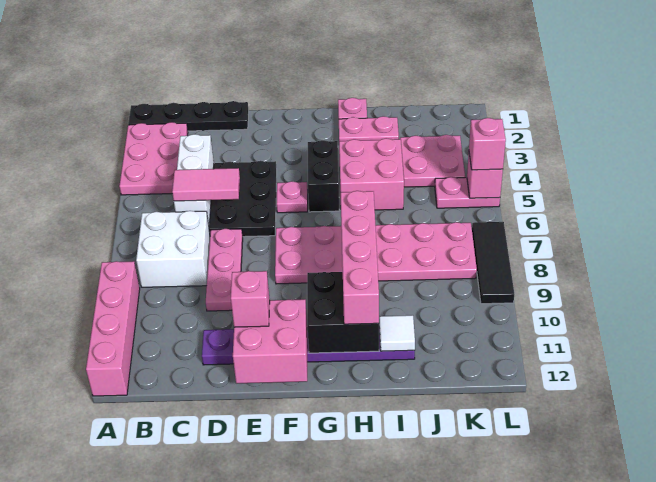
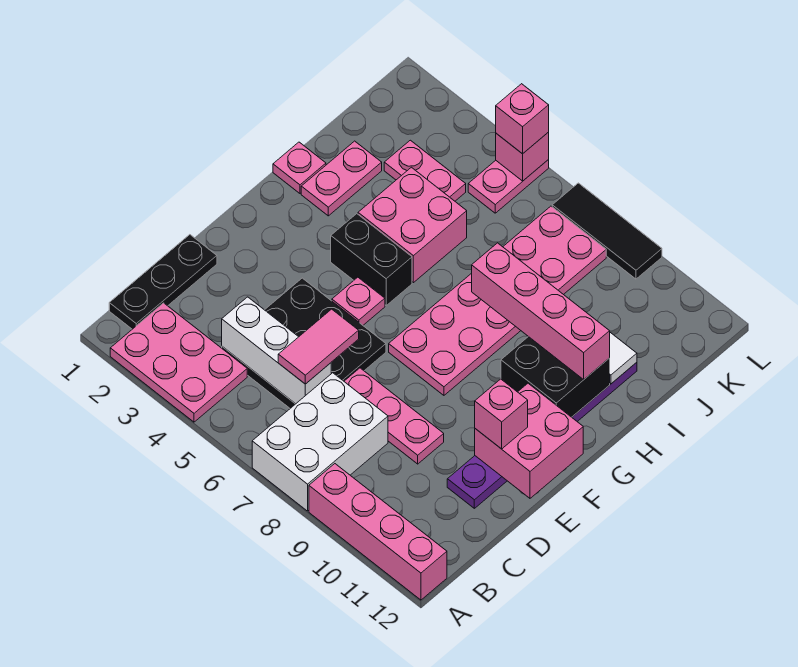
black plate A1:D1 level 1 -> black plate B1:D1 level 1
white brick B7:C8 level 1 -> white brick A7:C8 level 1
pink plate J3:K4 level 1 -> pink plate J3:J4 level 1

